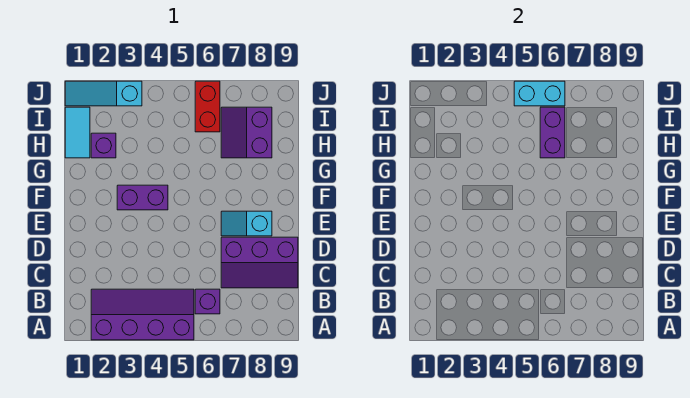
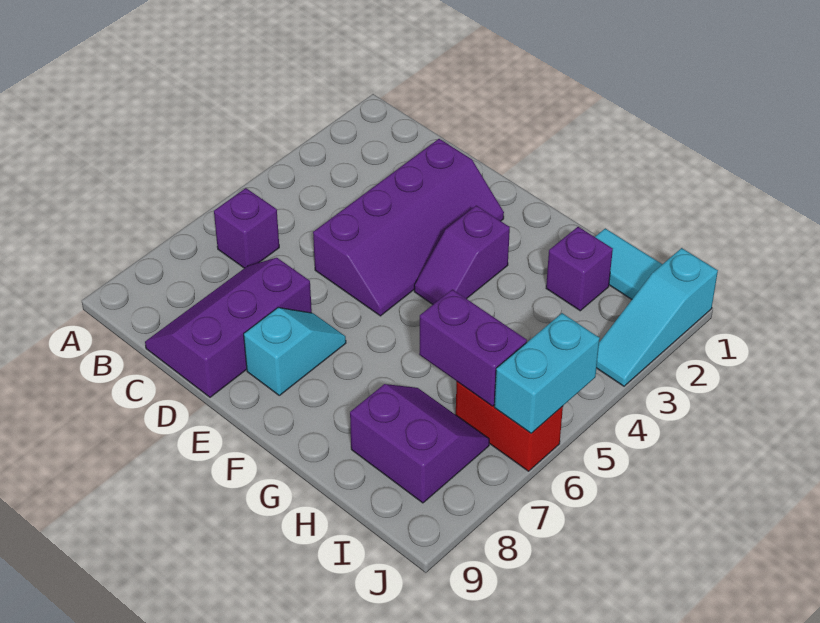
purple slope A2:B5 level 1 top A -> purple slope D2:E5 level 1 top D
purple brick F3:F4 level 1 -> purple slope F3:F4 level 1 top 3
cyan slope J1:J3 level 1 top 3 -> cyan slope J1:J3 level 1 top 1

